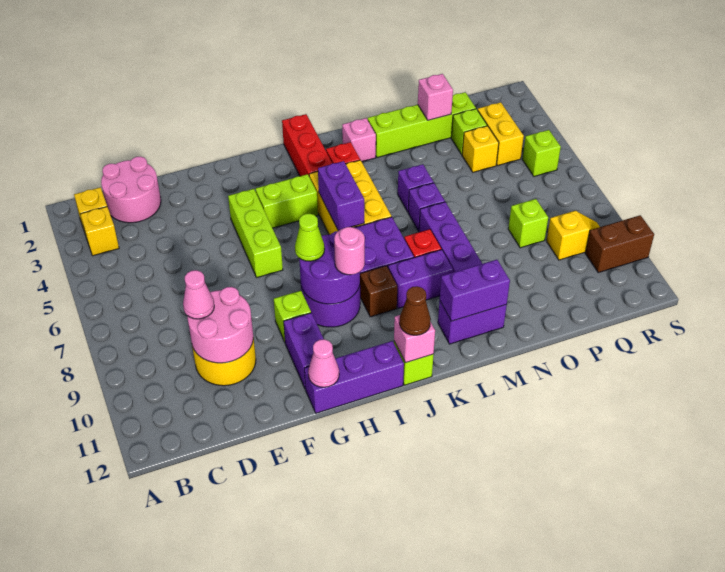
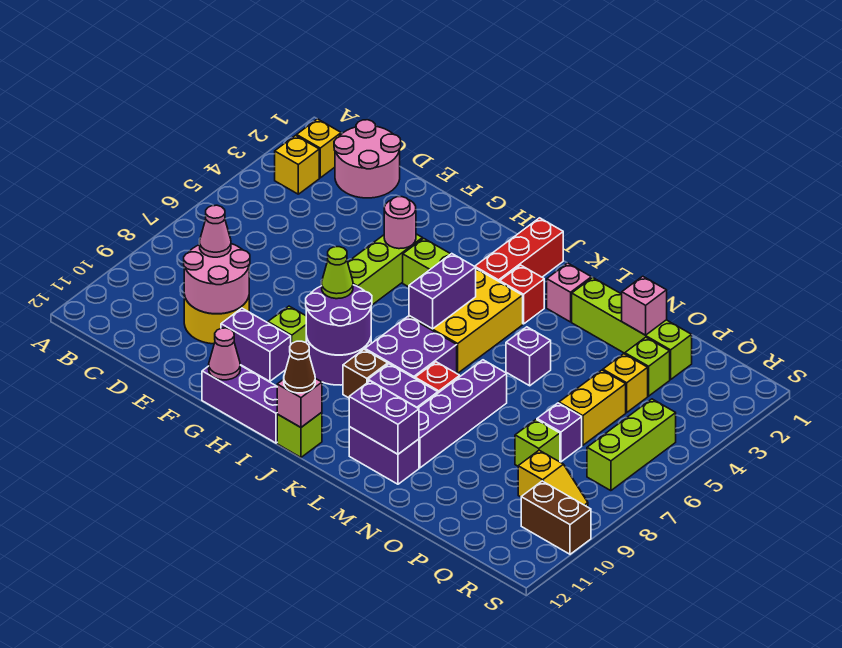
purple brick G10:G11 level 1 -> purple brick F10:G10 level 1
pink round brick I9 level 3 -> pink round brick G4 level 2
purple brick M6 level 1 -> purple brick P7 level 1
yellow brick Q3:Q4 level 1 -> yellow brick P5:P6 level 1
lime brick R5 level 1 -> lime brick R5:R7 level 1

